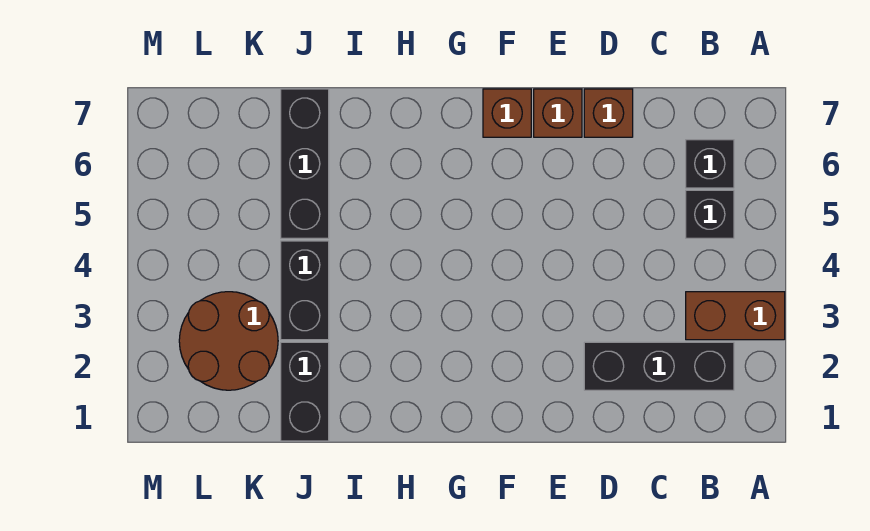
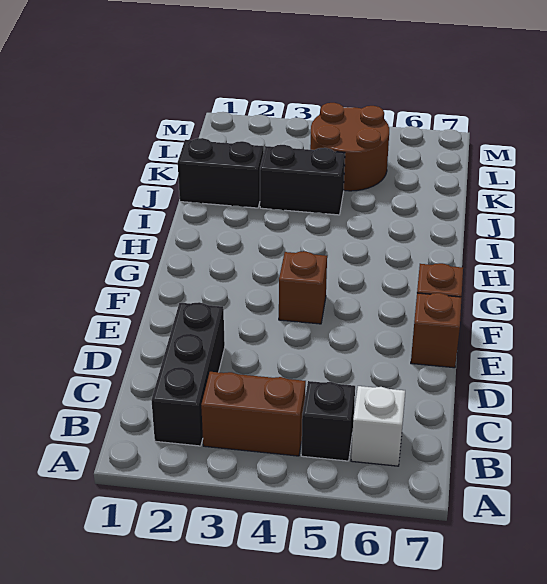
brown brick A3:B3 level 1 -> brown brick B3:B4 level 1
black brick B6 level 1 -> white brick B6 level 1
brown brick D7 level 1 -> brown brick F4 level 1
black brick J5:J7 level 1 -> none
brown round brick K2:L3 level 1 -> brown round brick K4:L5 level 1

